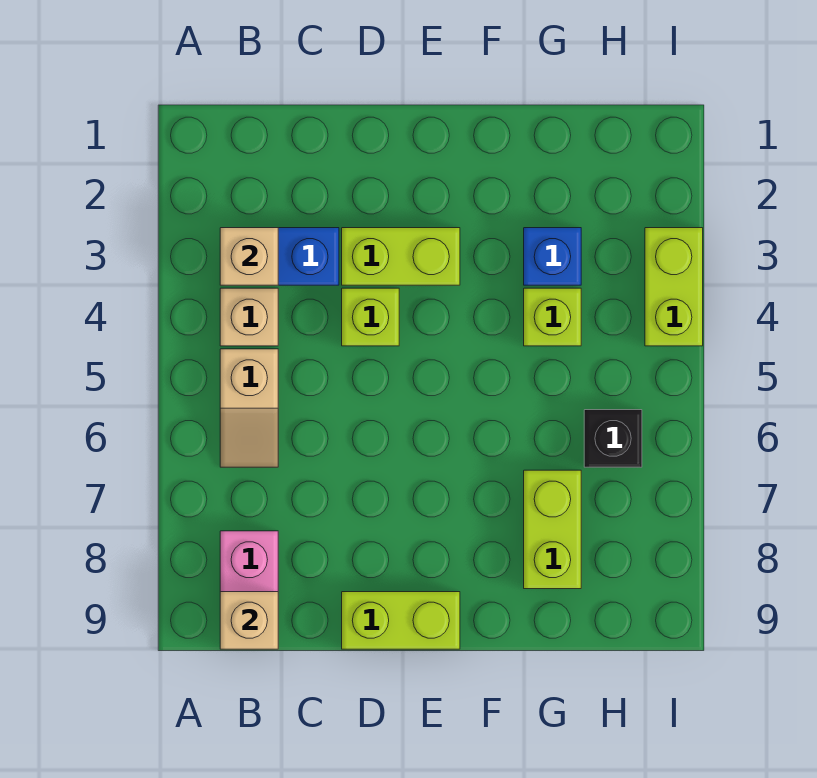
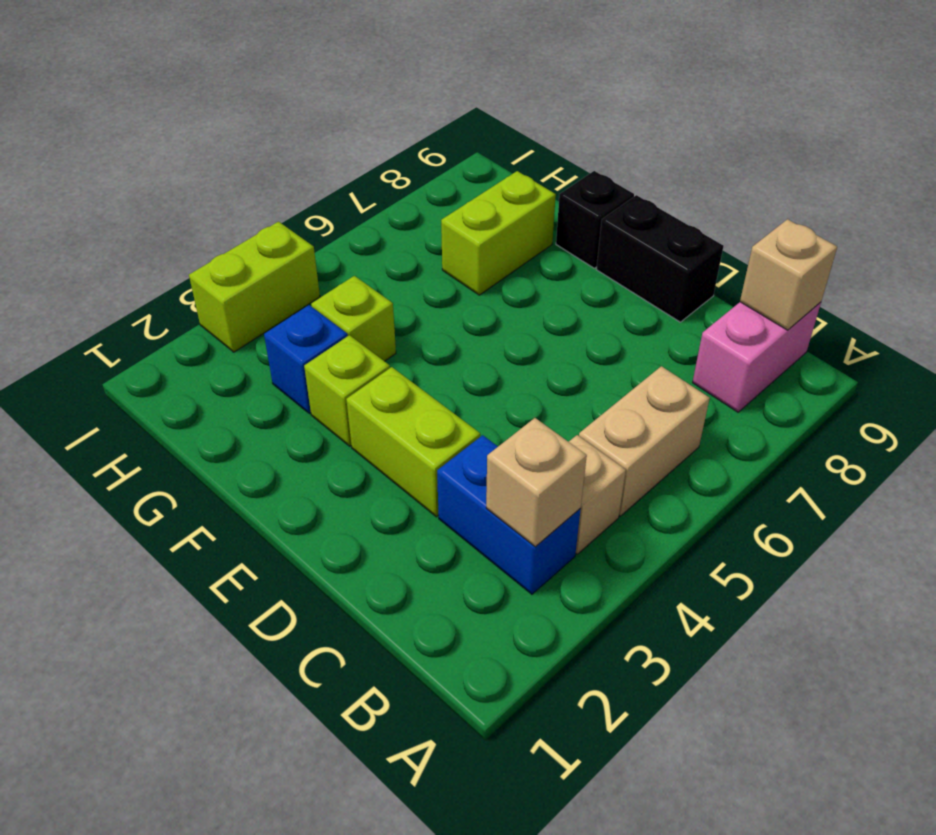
tan slope B5:B6 level 1 top 5 -> tan brick B5:B6 level 1
lime brick D4 level 1 -> lime brick F3 level 1
lime brick D9:E9 level 1 -> black brick D9:E9 level 1
black brick H6 level 1 -> black brick F9 level 1

